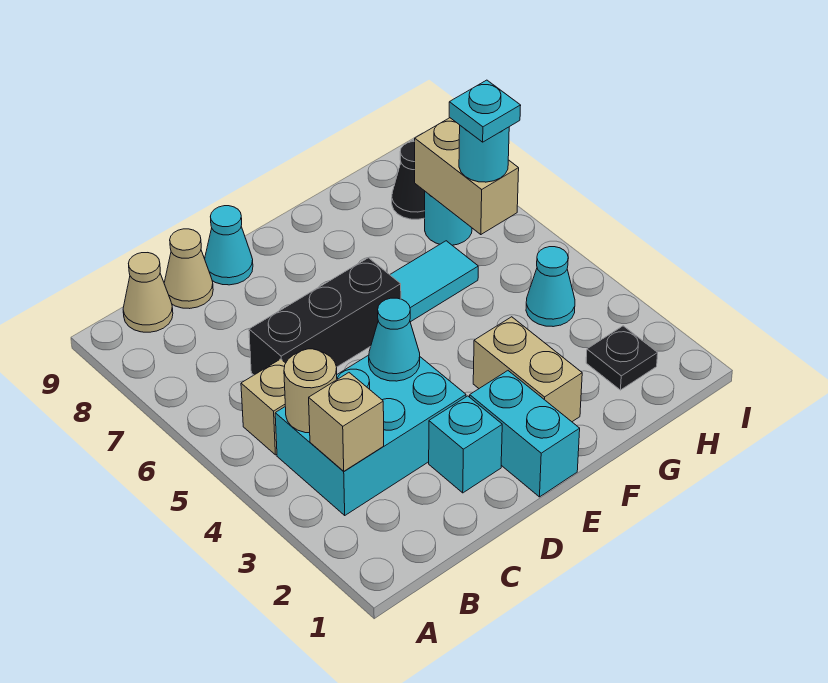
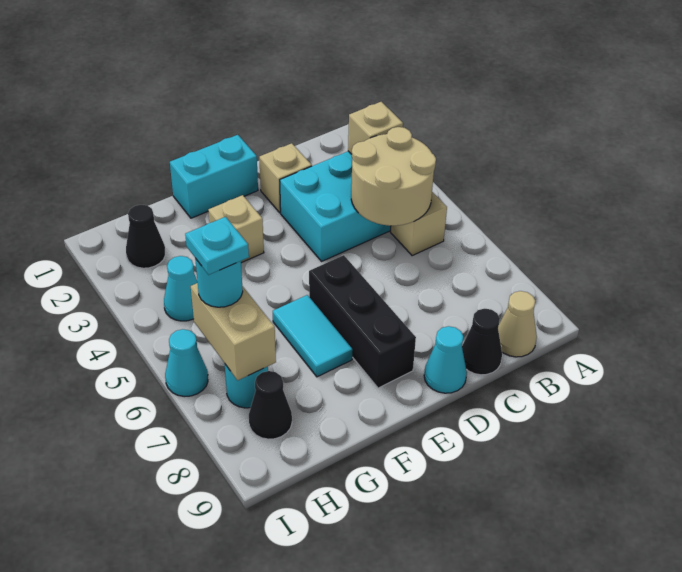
tan round brick B4 level 2 -> tan round brick B4:C5 level 2
black brick C6:E6 level 1 -> black brick E6:E8 level 1
tan cone C9 level 1 -> black cone C9 level 1
cyan brick D2 level 1 -> tan brick D2 level 1
cyan cone D4 level 2 -> cyan cone I6 level 1
cyan brick E1:E2 level 1 -> cyan brick E1:F1 level 1
tan brick F2:F3 level 1 -> tan brick F3 level 1
cyan tile F6:G6 level 1 -> cyan tile F6:F7 level 1
black plate H2 level 1 -> black cone H2 level 1

